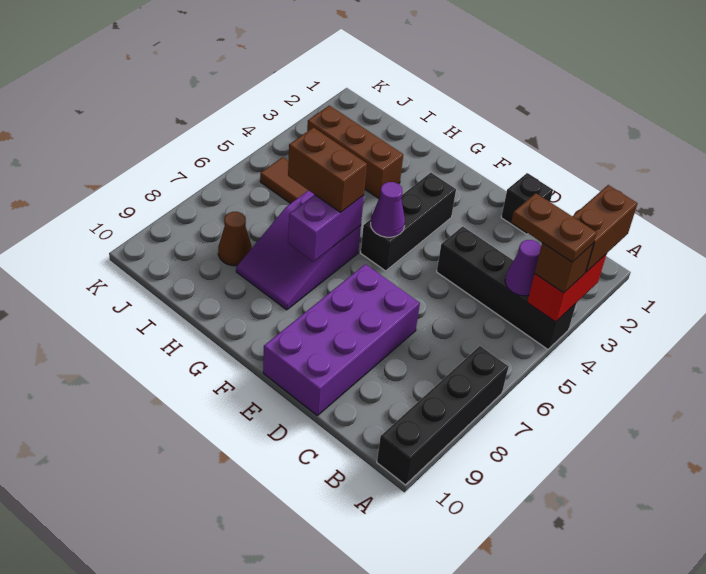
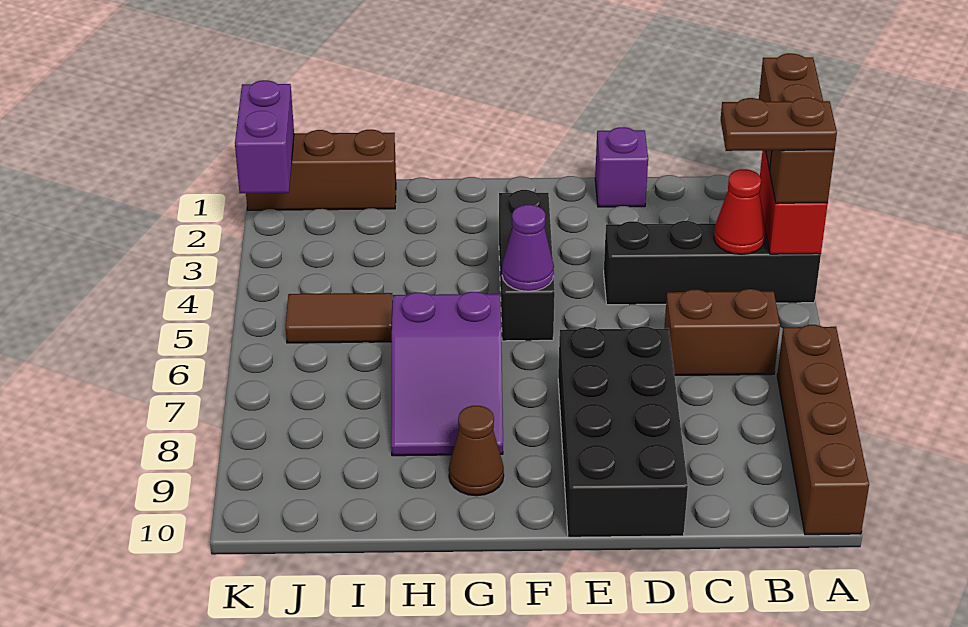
black brick A7:A10 level 1 -> brown brick A7:A10 level 1
purple cone B4 level 2 -> red cone B4 level 2
black brick D1 level 1 -> purple brick D1 level 1
purple brick D7:E10 level 1 -> black brick D7:E10 level 1
purple brick G6:G7 level 2 -> purple brick K1:K2 level 2
brown brick G6:H6 level 3 -> brown brick B6:C6 level 1
brown brick H3:J3 level 1 -> brown brick I1:K1 level 1
brown cone I8 level 1 -> brown cone G9 level 1

